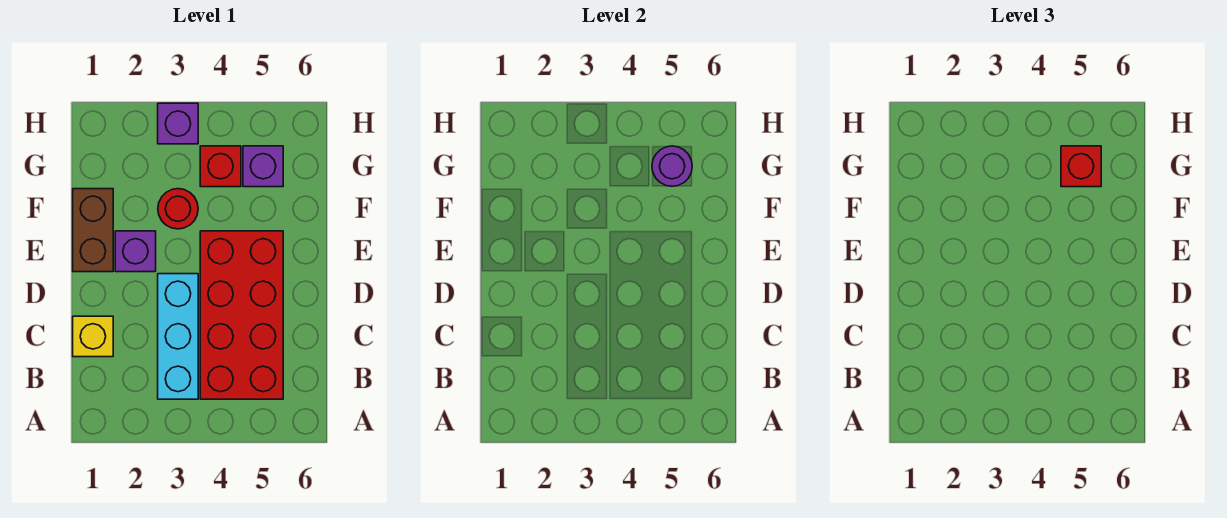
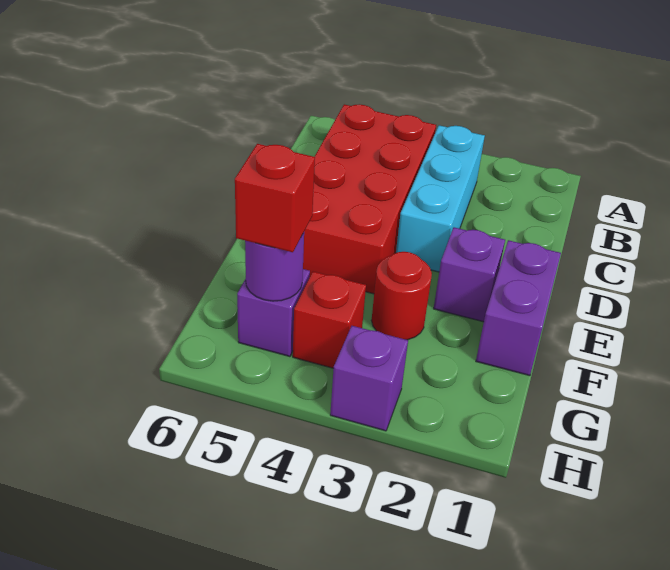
yellow brick C1 level 1 -> none
brown brick E1:F1 level 1 -> purple brick E1:F1 level 1

